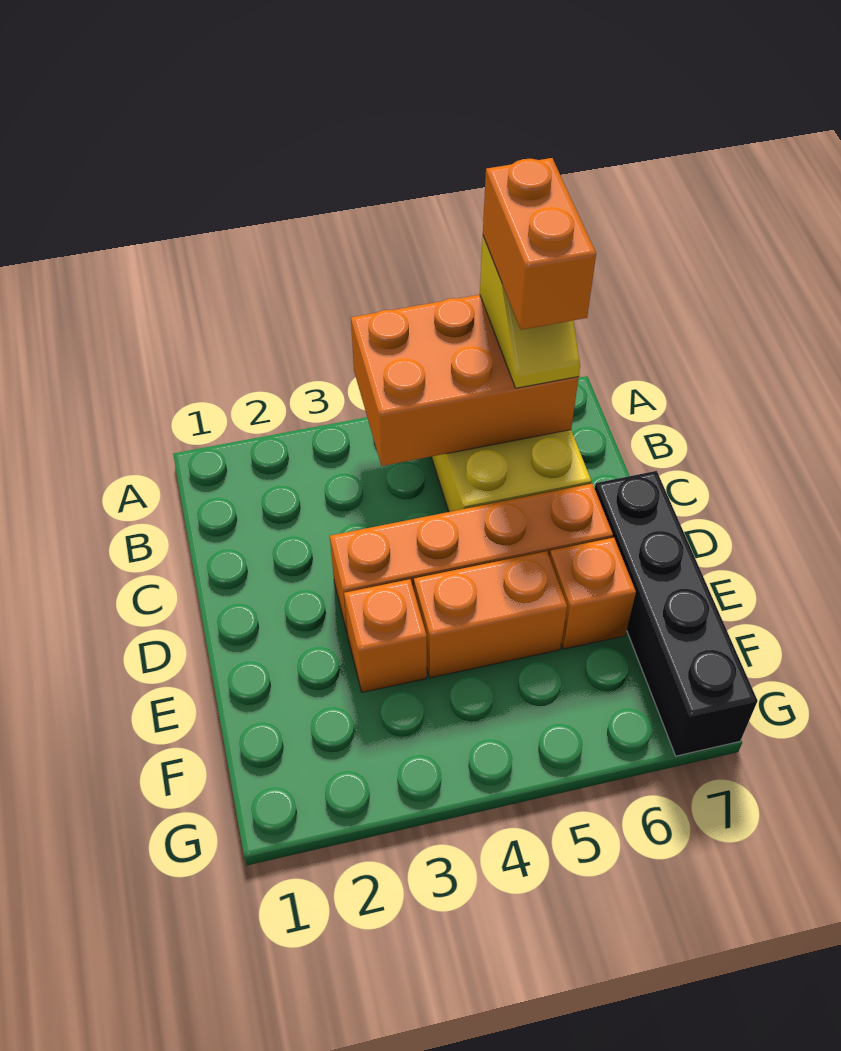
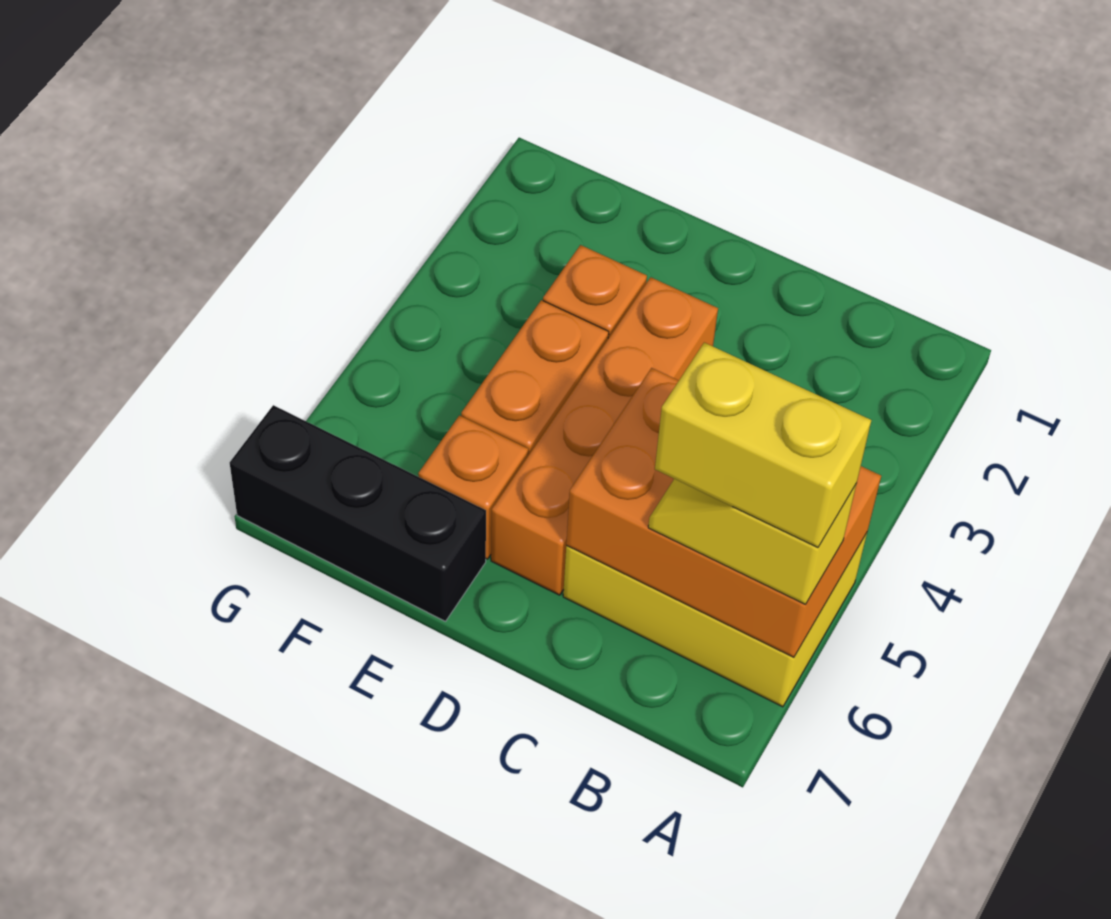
orange brick A4:B6 level 2 -> orange brick A5:C6 level 2
orange brick A6:B6 level 4 -> yellow brick A6:B6 level 4
black brick D7:G7 level 1 -> black brick E7:G7 level 1

